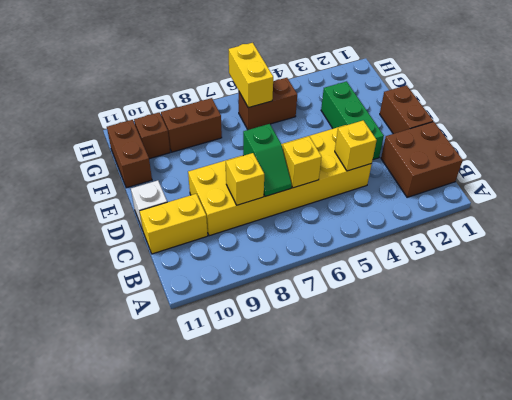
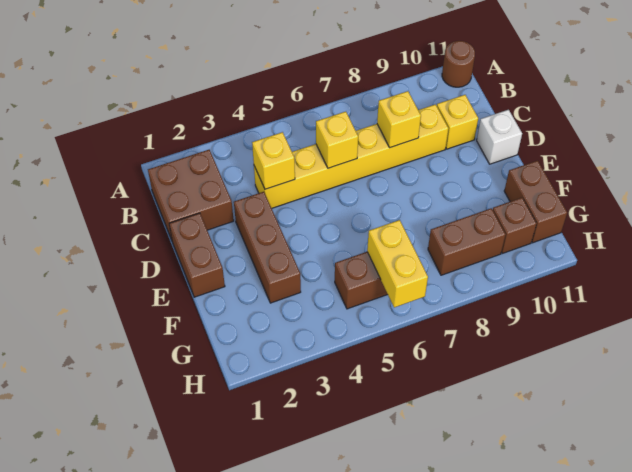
none -> brown round brick A11 level 1
yellow brick C4:D9 level 1 -> yellow brick C4:C9 level 1
green slope C7:D7 level 2 top D -> none
yellow brick C10:C11 level 1 -> yellow brick C10 level 1
green brick D3:F3 level 1 -> brown brick D3:F3 level 1

